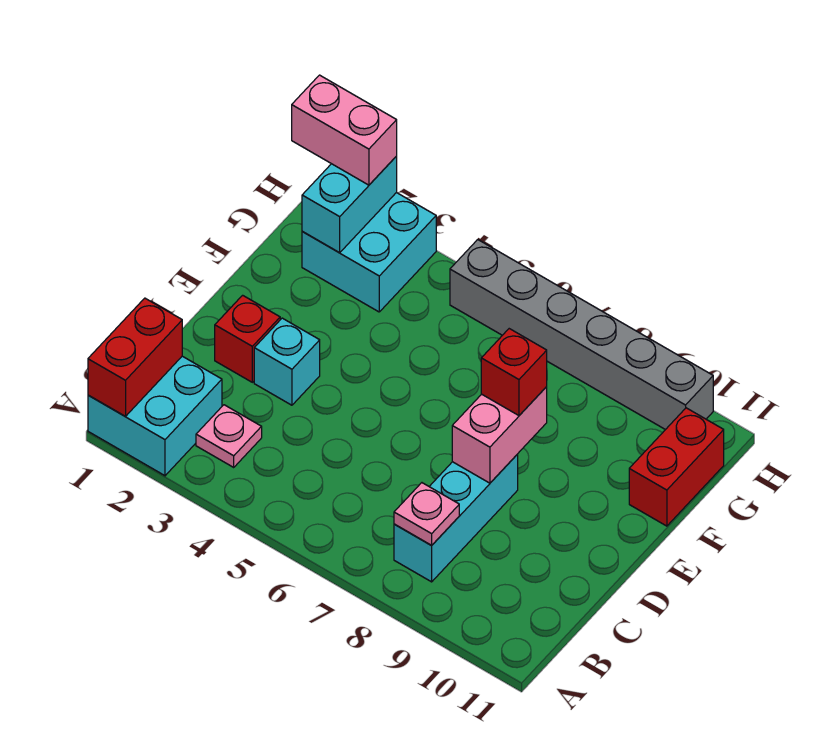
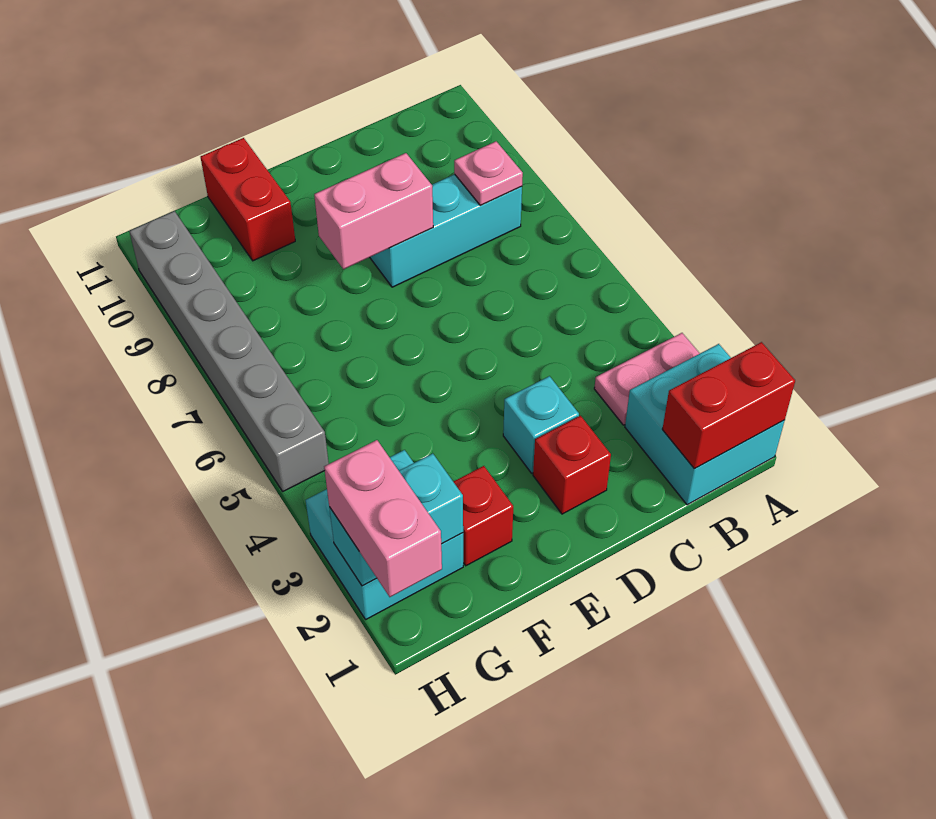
pink plate B3 level 1 -> pink plate A3:B3 level 1
red brick E8 level 3 -> red brick F2 level 1
red brick F11:G11 level 1 -> red brick F10:F11 level 1

